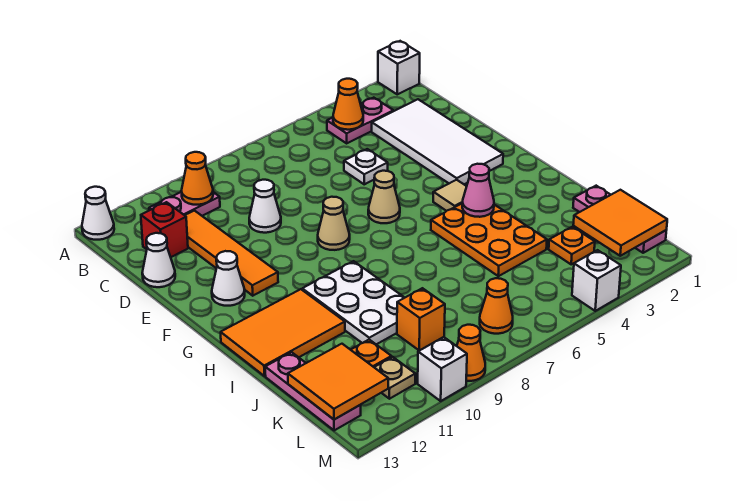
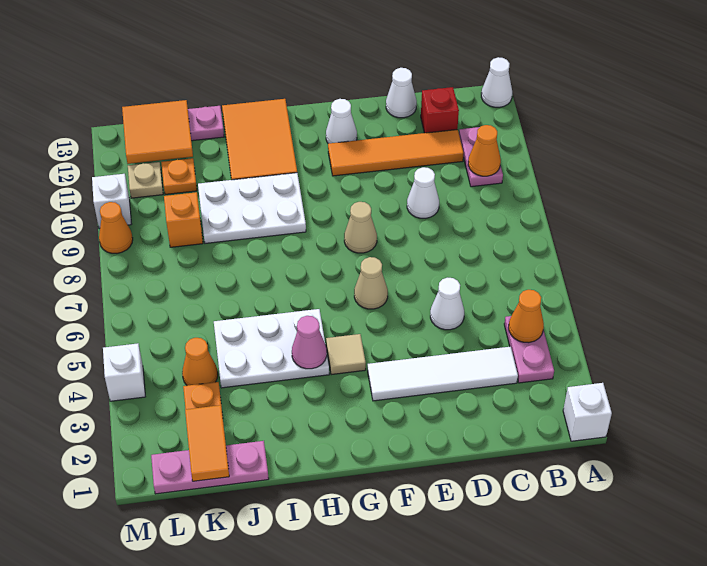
white tile C2:F3 level 1 -> white tile C3:F3 level 1
white plate D5 level 1 -> white cone D5 level 1
orange plate H4:J5 level 1 -> white plate H4:J5 level 1
orange tile K1:L2 level 2 -> orange tile K1:K2 level 2
orange cone L7 level 1 -> orange cone K4 level 1

